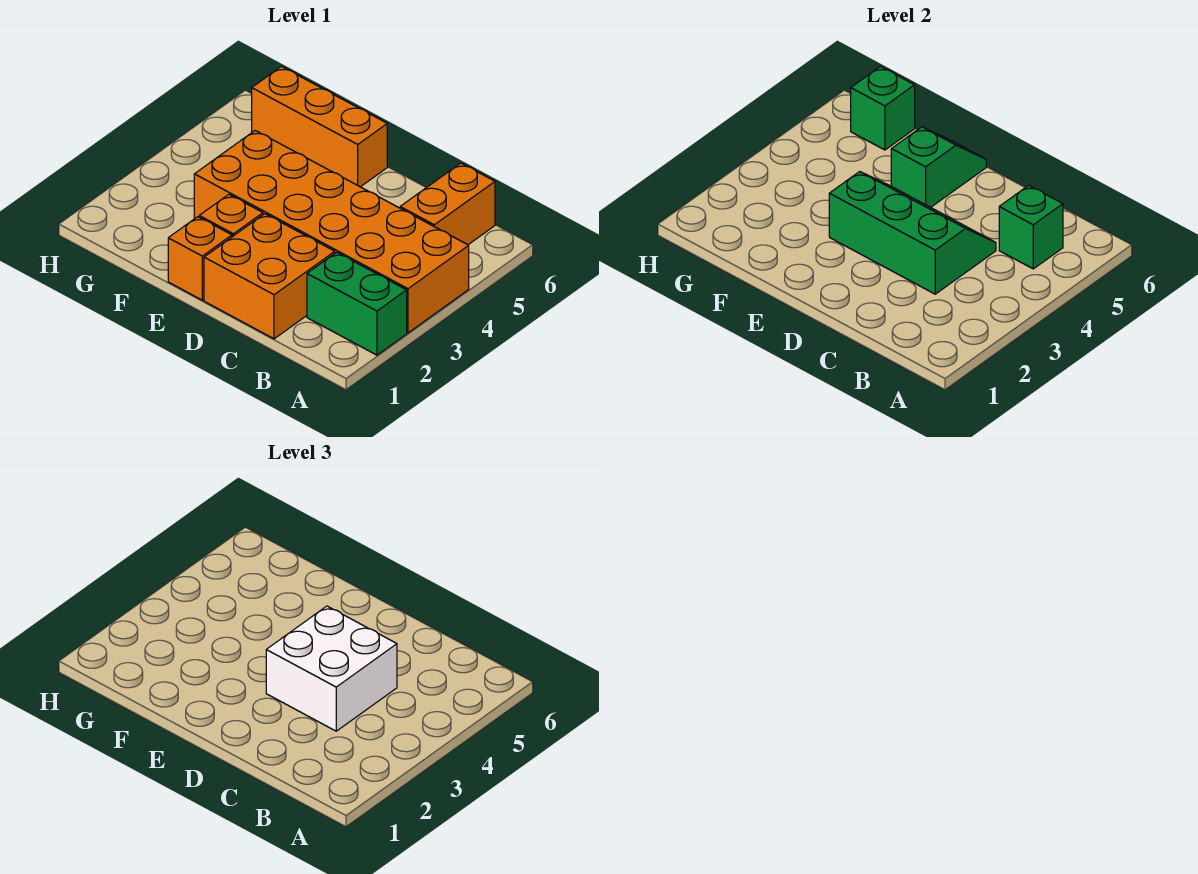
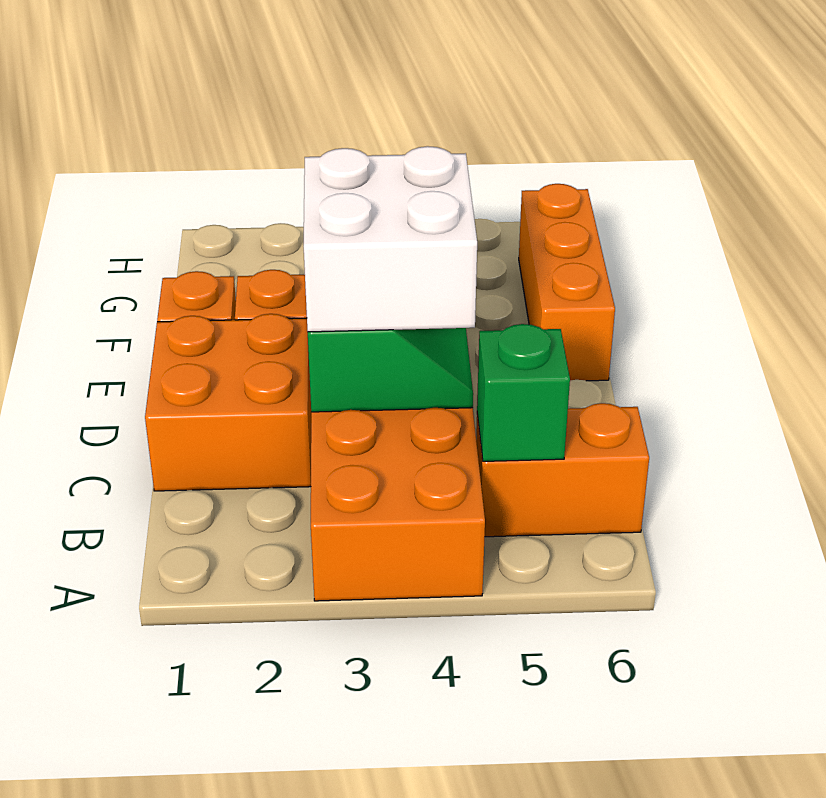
green brick A2:B2 level 1 -> none
green slope E5:E6 level 2 top 5 -> none
green brick G6 level 2 -> none

